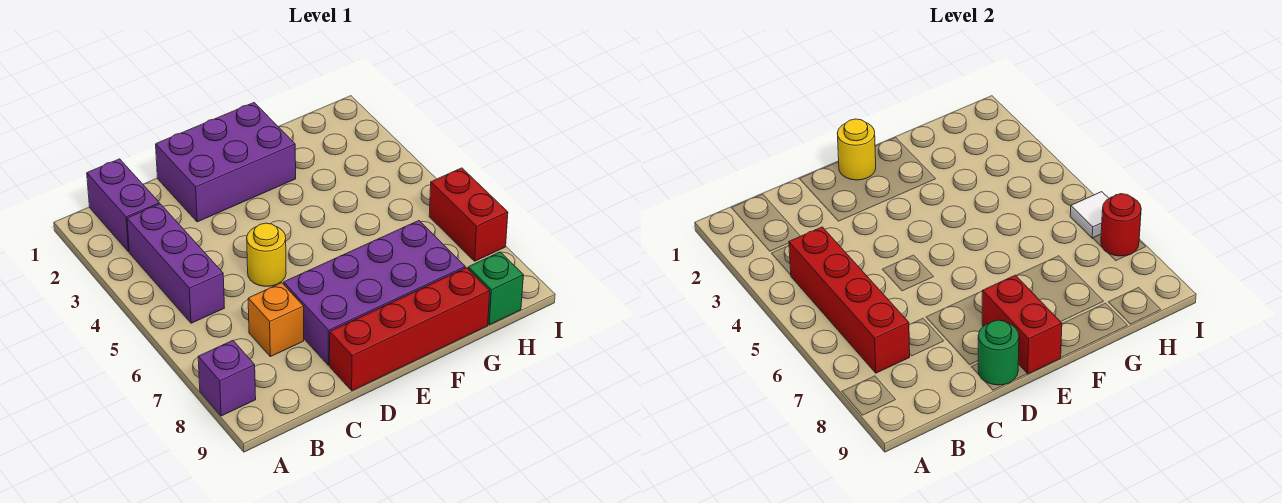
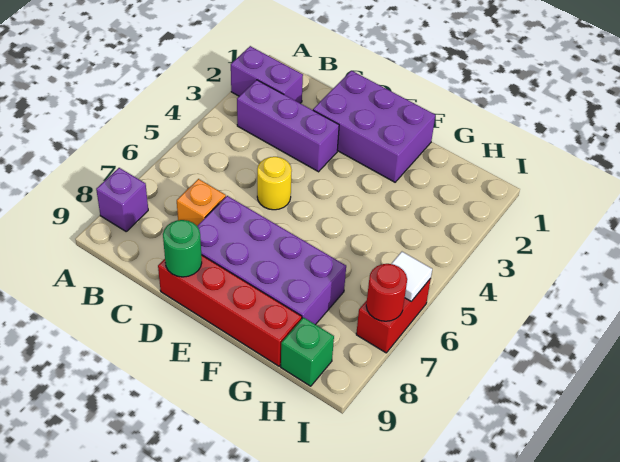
purple brick B1:B2 level 1 -> purple brick A2:B2 level 1
purple brick B3:B5 level 1 -> purple brick B3:D3 level 1
red brick B4:B7 level 2 -> none
yellow round brick E1 level 2 -> none
red brick E8:E9 level 2 -> none

